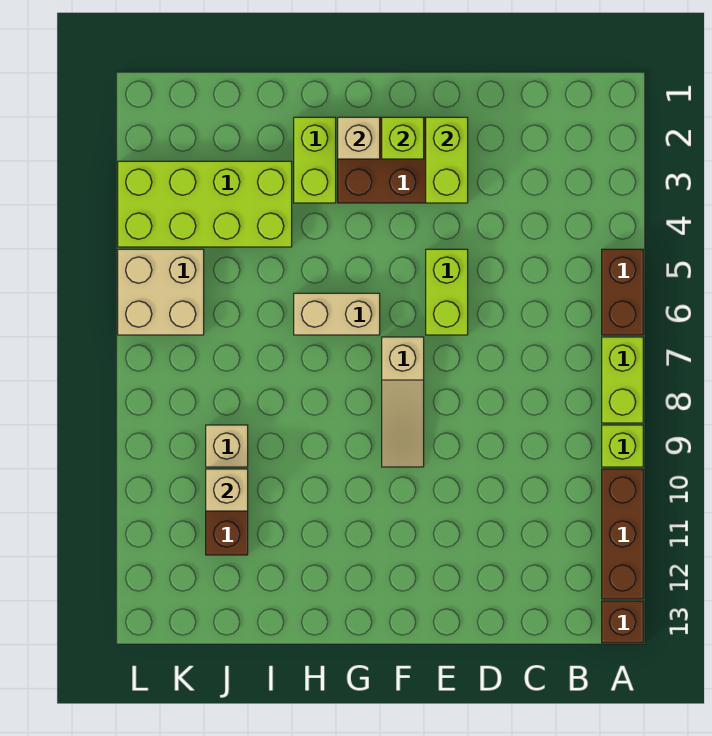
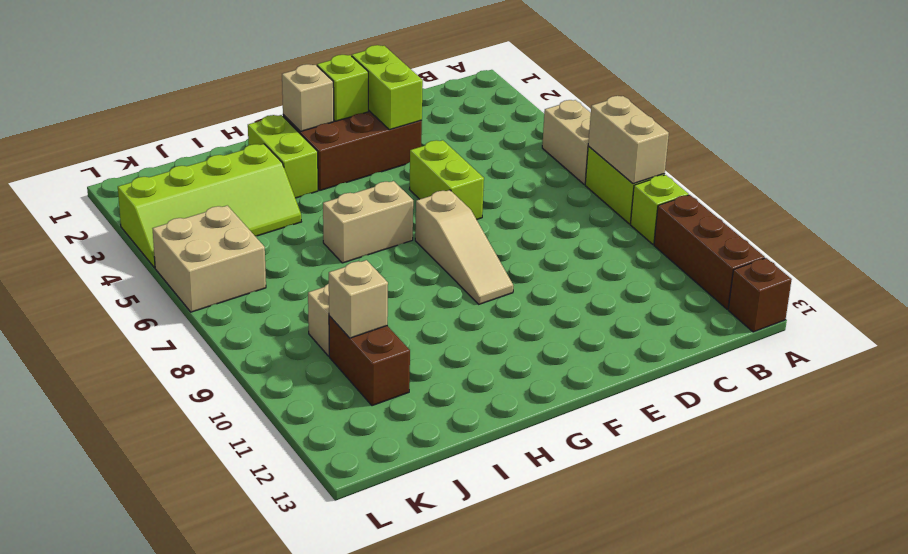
brown brick A5:A6 level 1 -> tan brick A5:A6 level 1
none -> tan brick A7:A8 level 2
lime brick I3:L4 level 1 -> lime slope I3:L4 level 1 top 3

